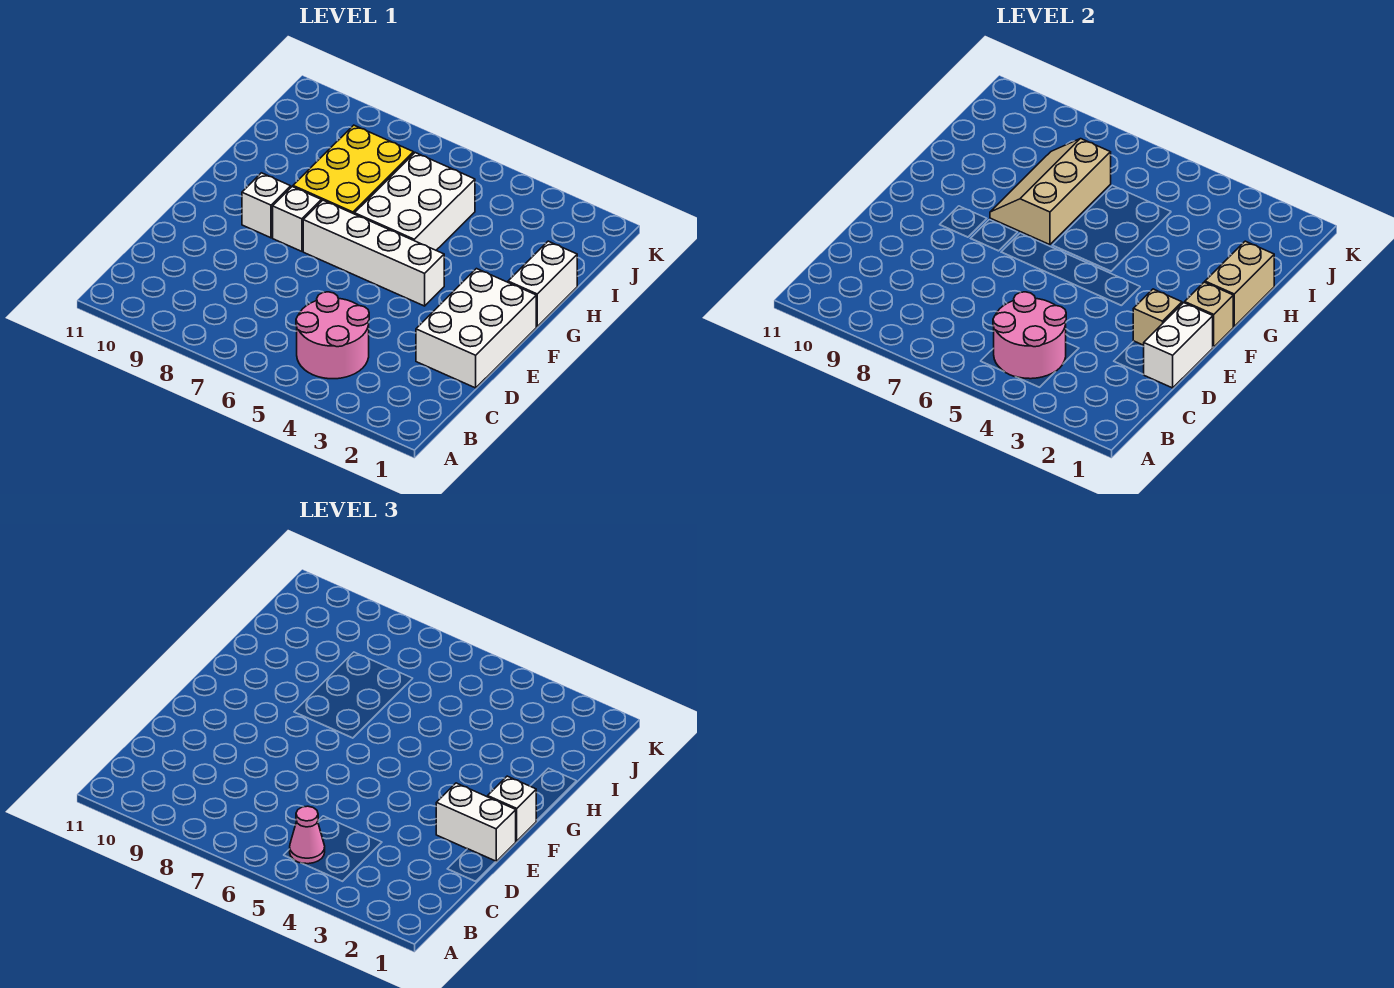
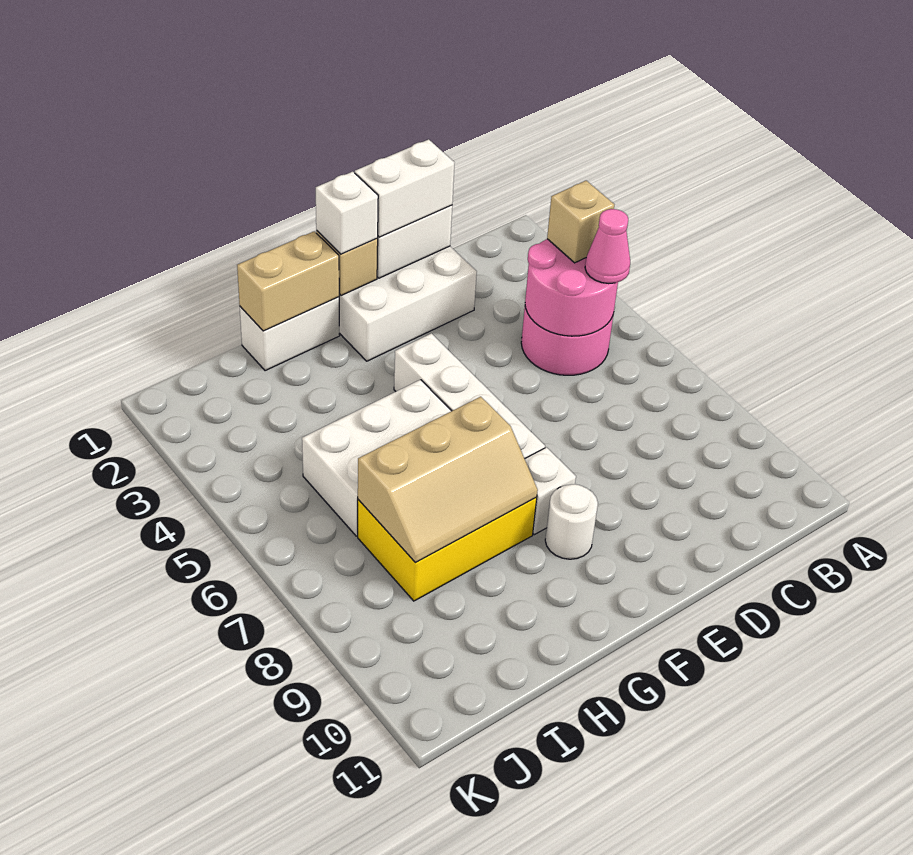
white brick E1:E2 level 3 -> white brick D1:E1 level 3
tan brick E2 level 2 -> tan brick B4 level 3
white brick F9 level 1 -> white round brick F9 level 1

